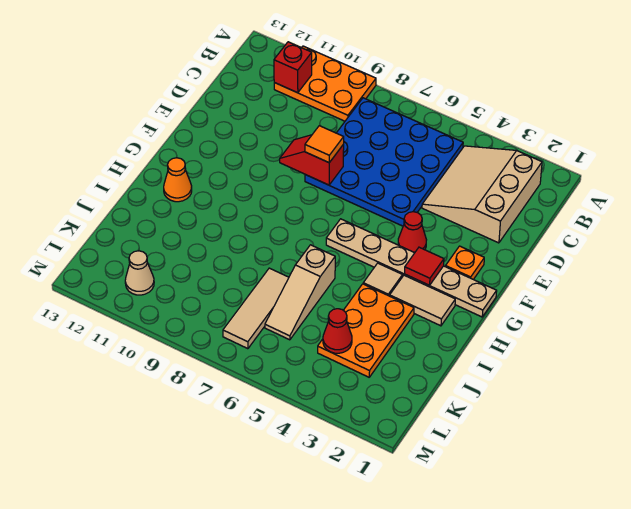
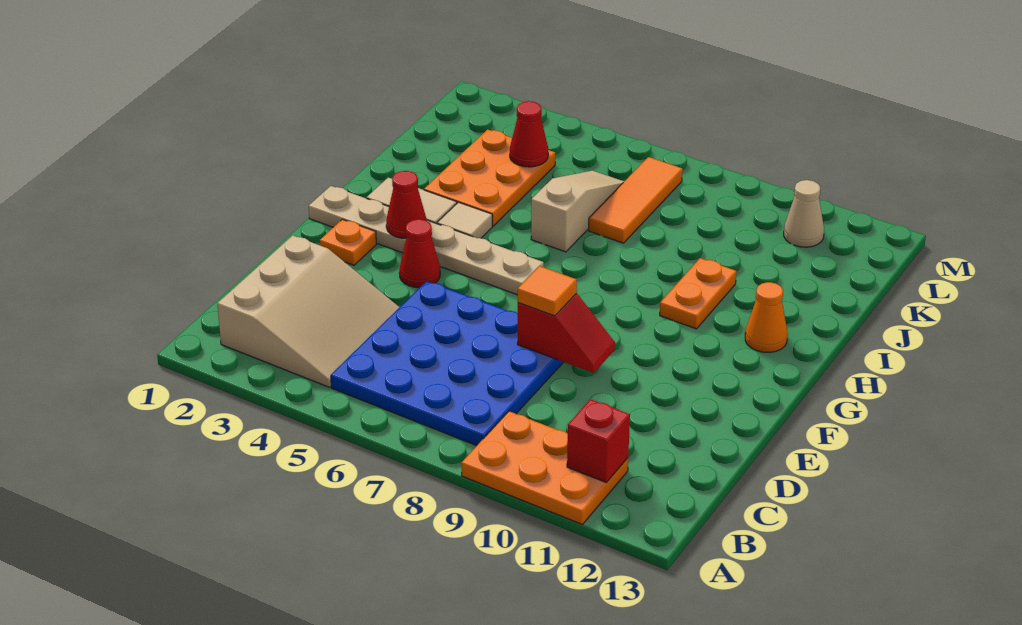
red tile G3 level 2 -> red cone G3 level 2
none -> orange plate H10:I10 level 1
tan tile J7:L7 level 1 -> orange tile J7:L7 level 1

